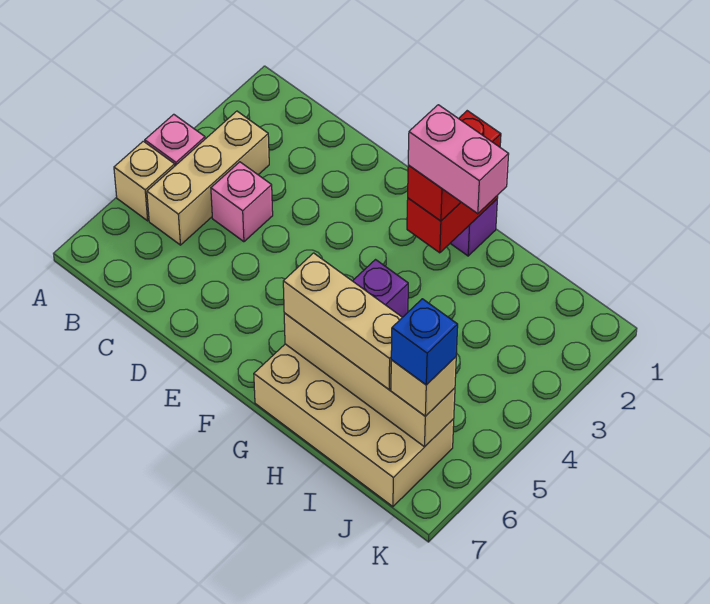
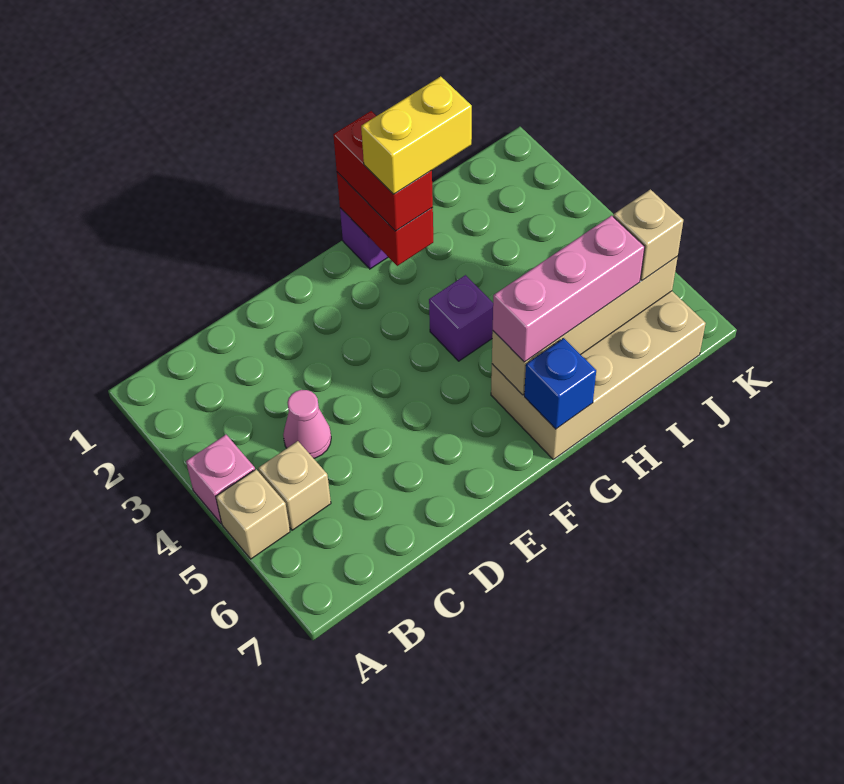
tan brick B3:B5 level 1 -> tan brick B5 level 1
pink brick C4 level 1 -> pink cone C4 level 1
pink brick G2:H2 level 4 -> yellow brick G2:H2 level 4
tan brick G6:I6 level 3 -> pink brick G6:I6 level 3
blue brick J6 level 4 -> blue brick G7 level 2

